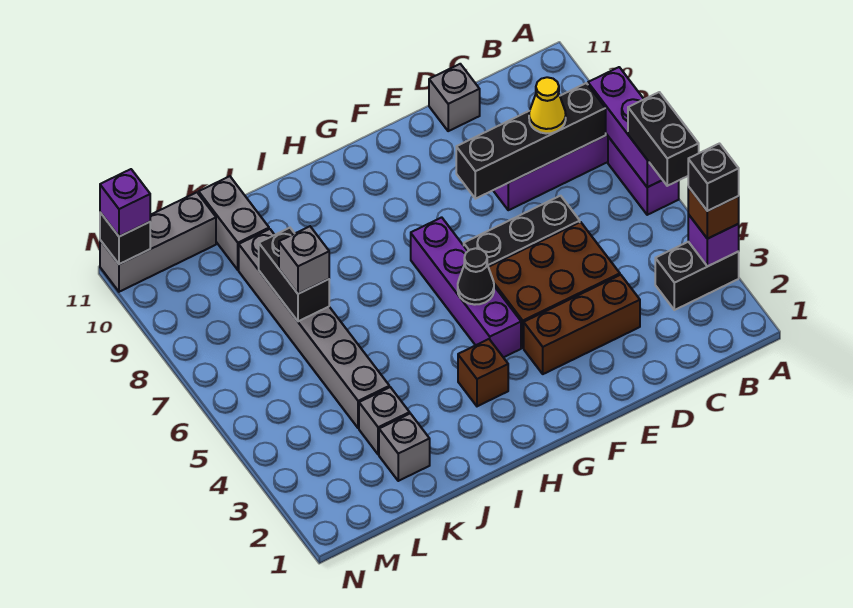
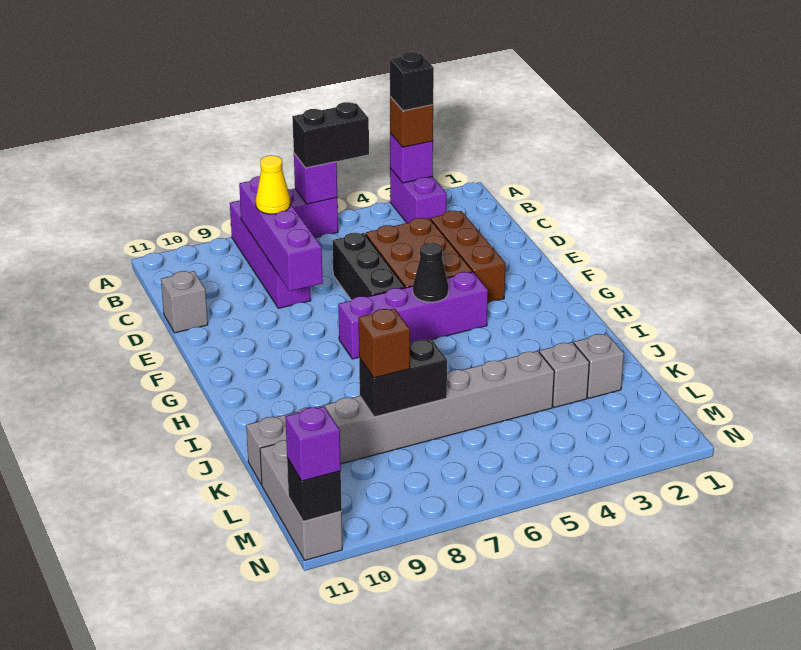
black brick A3:B3 level 1 -> purple brick A3:B3 level 1
purple brick A6:A8 level 2 -> purple brick A6 level 2
black brick B8:E8 level 2 -> purple brick B8:E8 level 2
brown brick H3 level 1 -> brown brick K8 level 3
grey brick K7 level 3 -> none

